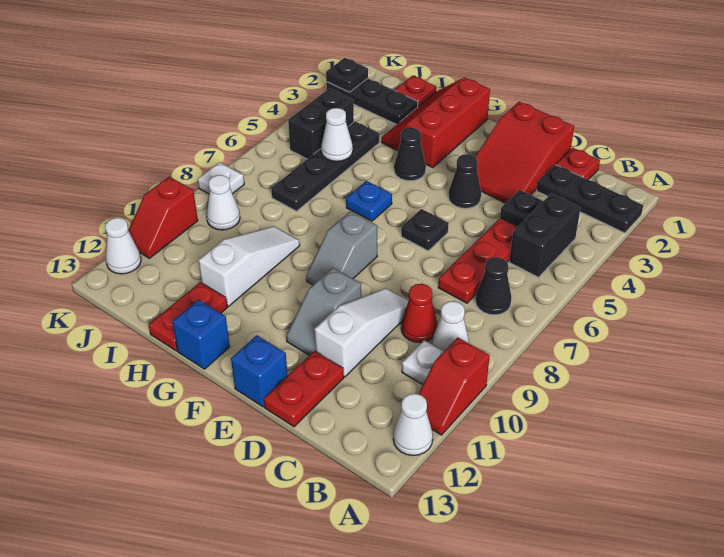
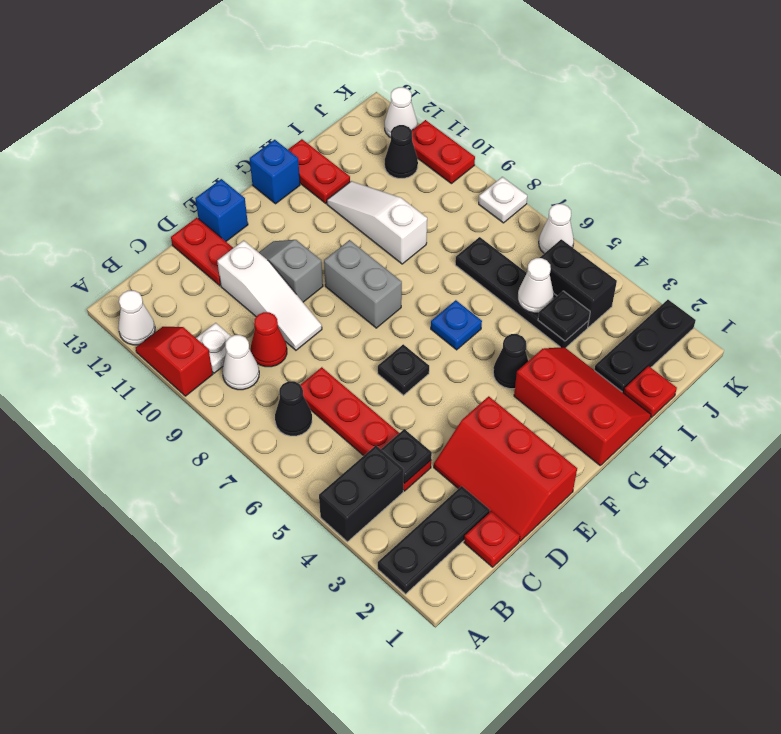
black brick B4:B5 level 1 -> black brick A4:B4 level 1
red slope D1:E3 level 1 top 1 -> red slope D1:E3 level 1 top E
black cone E4 level 1 -> black cone J11 level 1
grey slope F8:F9 level 1 top 8 -> grey brick F8:F9 level 1
white slope H9:H11 level 1 top 11 -> white slope H9:H11 level 1 top 9
white cone J9 level 1 -> white cone K6 level 1
black plate K2 level 2 -> black plate I4 level 2
red slope K10:K11 level 1 top 10 -> red plate K10:K11 level 1

